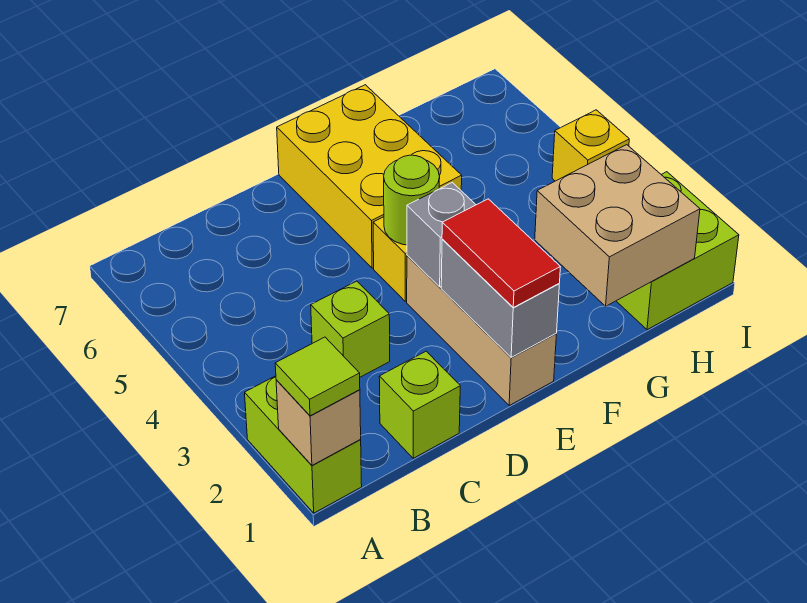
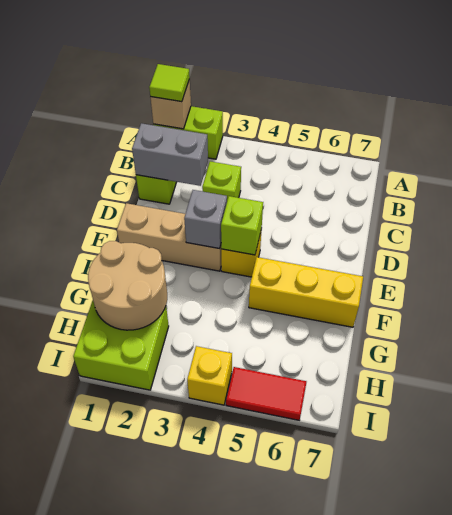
grey brick E1:E2 level 2 -> grey brick C1:C2 level 2
red tile E1:E2 level 3 -> red tile I5:I6 level 1
lime round brick E4 level 2 -> lime brick E4 level 2
yellow brick E5:F7 level 1 -> yellow brick F5:F7 level 1
tan brick G1:H2 level 2 -> tan round brick G1:H2 level 2

